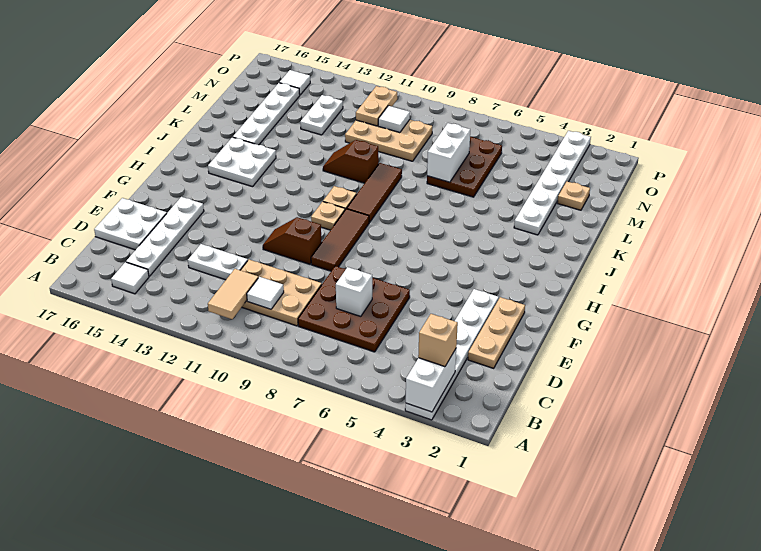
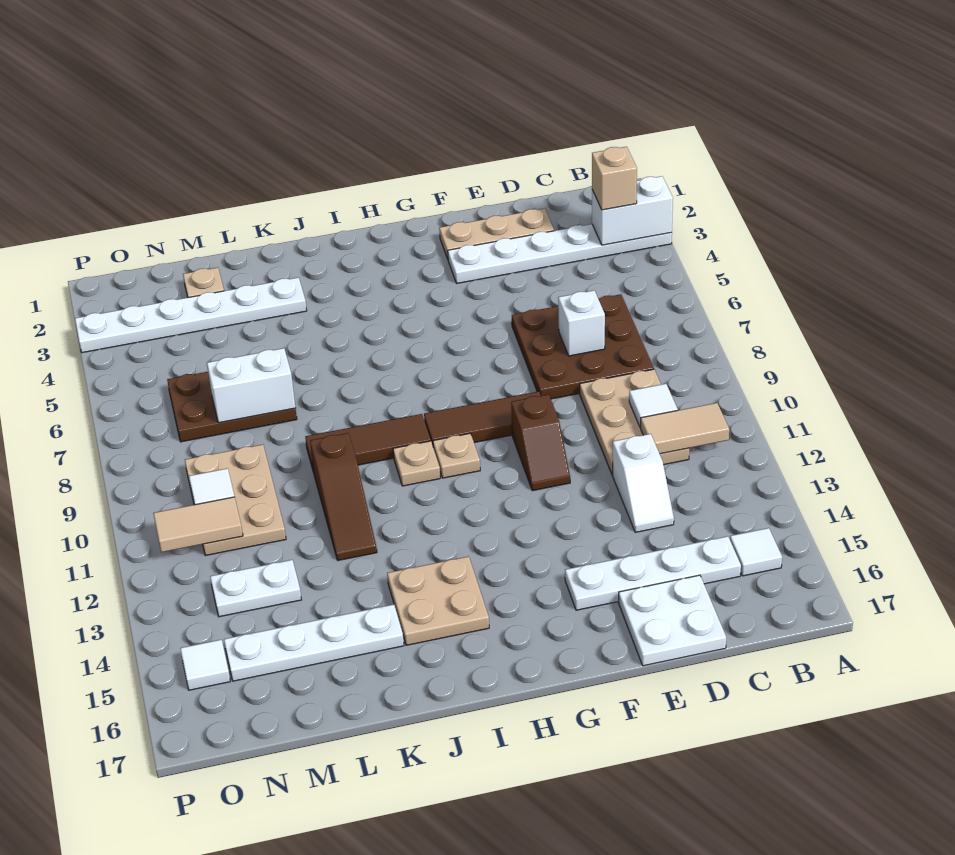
white plate D12:D13 level 1 -> white slope D12:D13 level 1 top 12
white plate I14:J15 level 1 -> tan plate I14:J15 level 1
brown slope K10:K11 level 1 top 10 -> brown slope K10:K12 level 1 top 10
tan plate N11:O11 level 2 -> tan tile N11:O11 level 2

